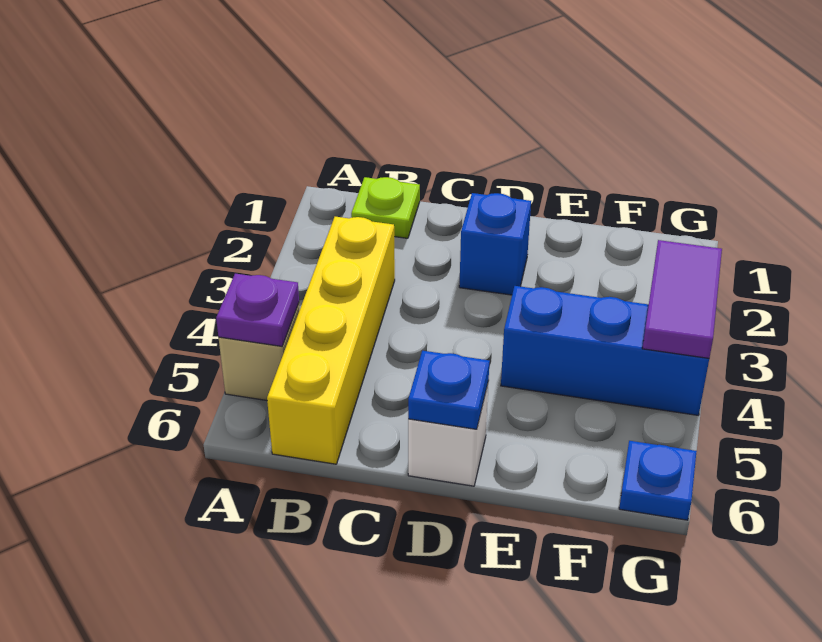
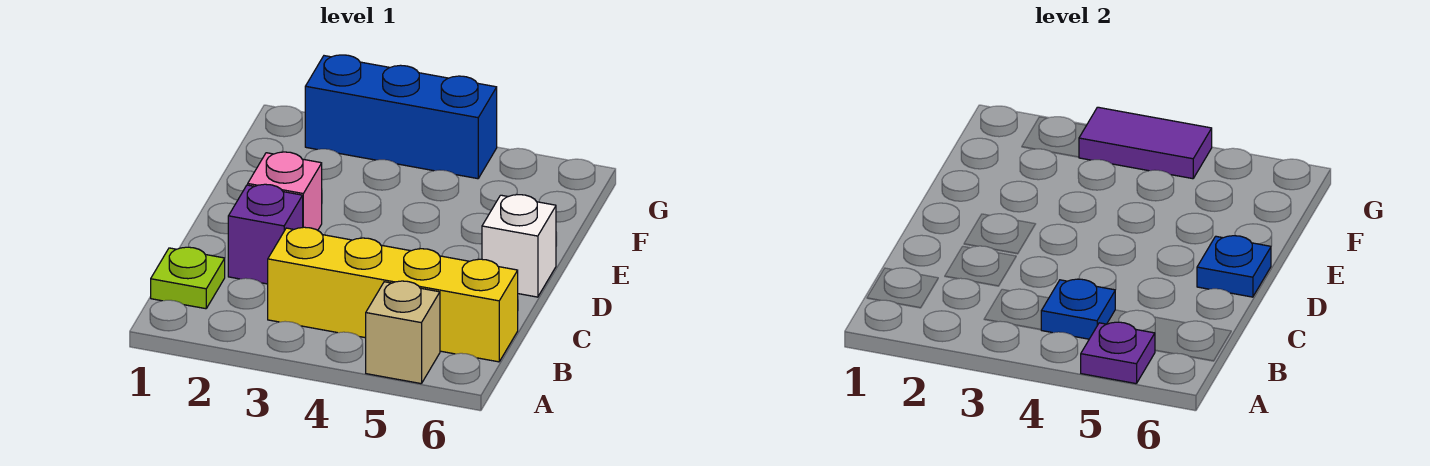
none -> purple brick C2 level 1
blue brick D2 level 1 -> pink brick D2 level 1
blue brick E4:G4 level 1 -> blue brick G2:G4 level 1
blue plate G6 level 1 -> blue plate B4 level 2

